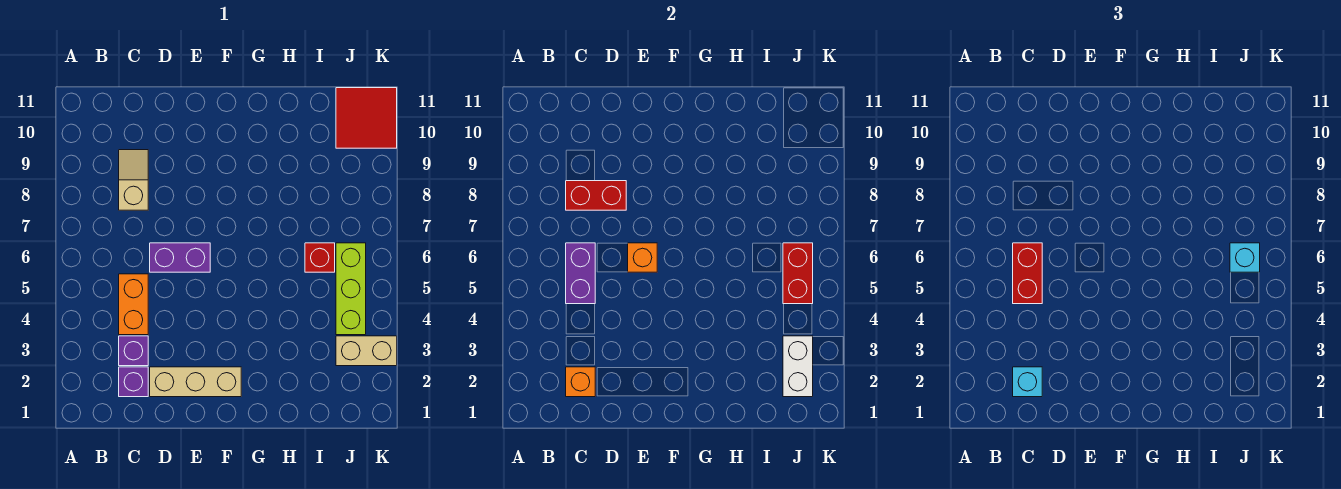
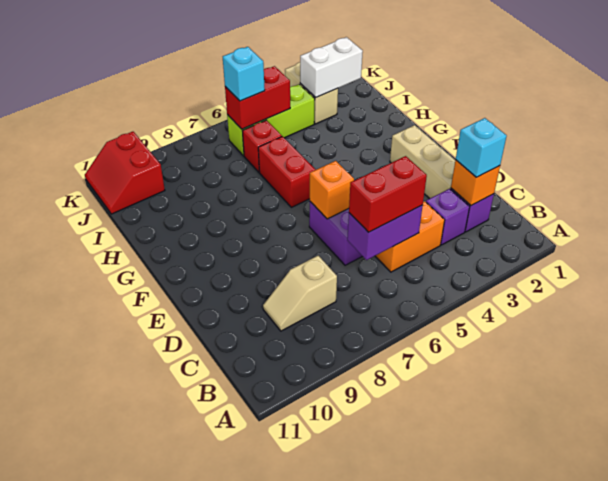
red brick C8:D8 level 2 -> red brick G6:H6 level 1
red tile J10:K11 level 1 -> red slope J10:K11 level 1 top 10

